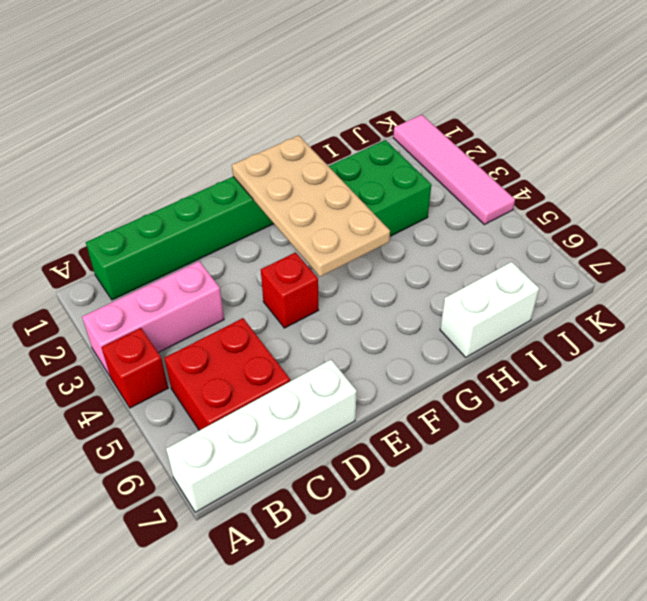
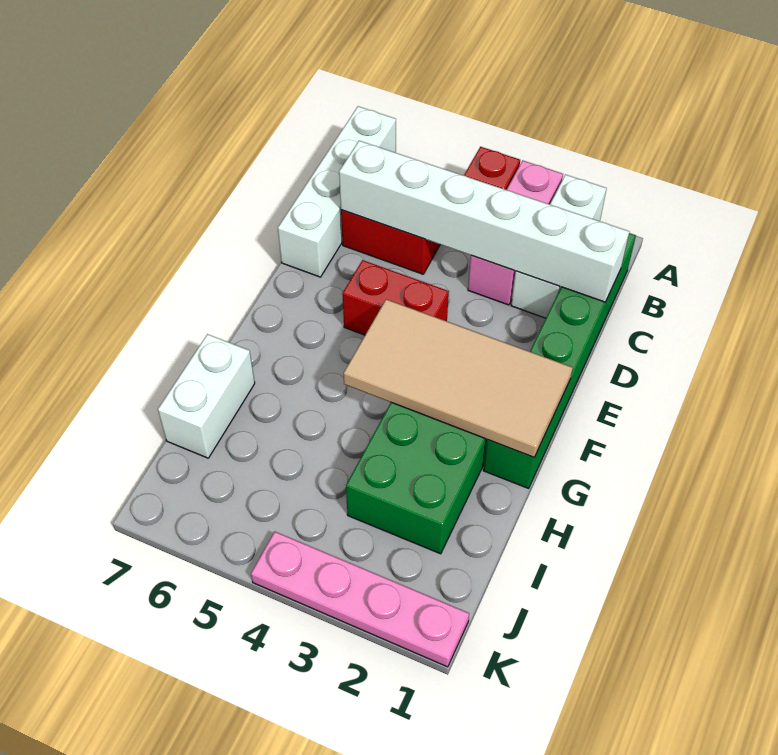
none -> white brick A2:C2 level 1
none -> white brick C1:C6 level 2
red brick E4 level 1 -> red brick E4:E5 level 1
tan plate F1:G4 level 2 -> tan tile F1:G4 level 2
pink tile K1:K4 level 1 -> pink plate K1:K4 level 1

